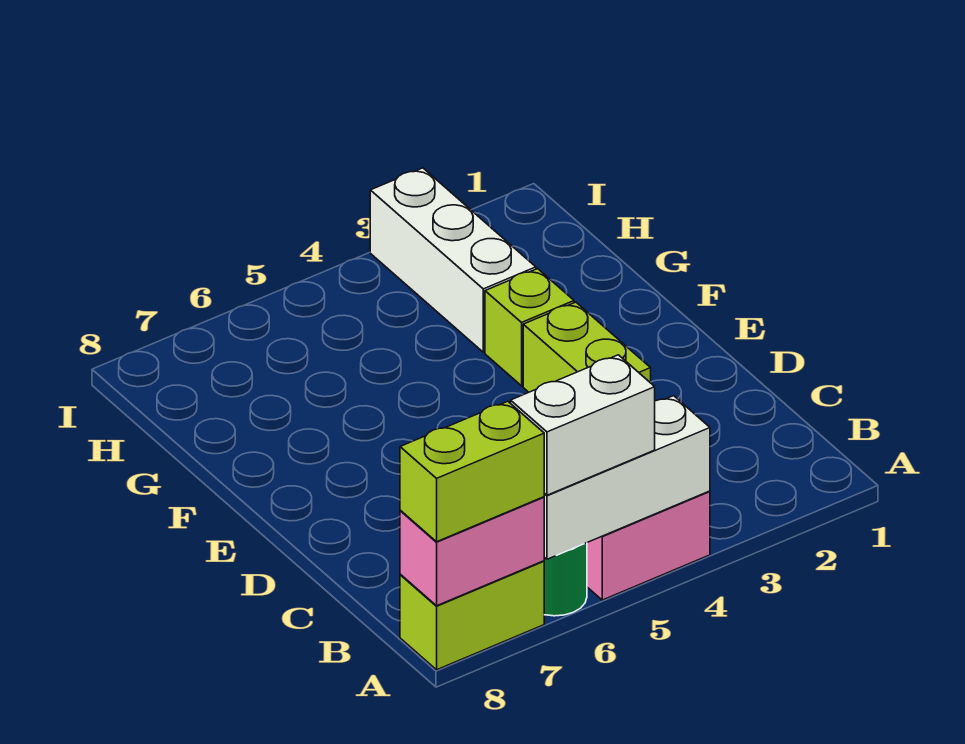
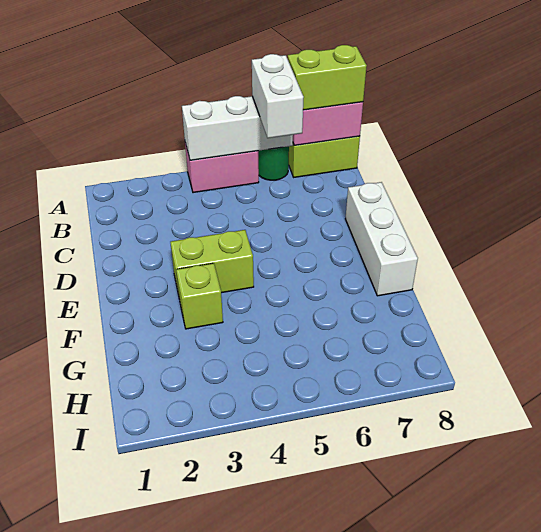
white brick A5:A6 level 3 -> white brick A6:B6 level 3
lime brick D3:E3 level 1 -> lime brick E3:E4 level 1
white brick G3:I3 level 1 -> white brick D8:F8 level 1

